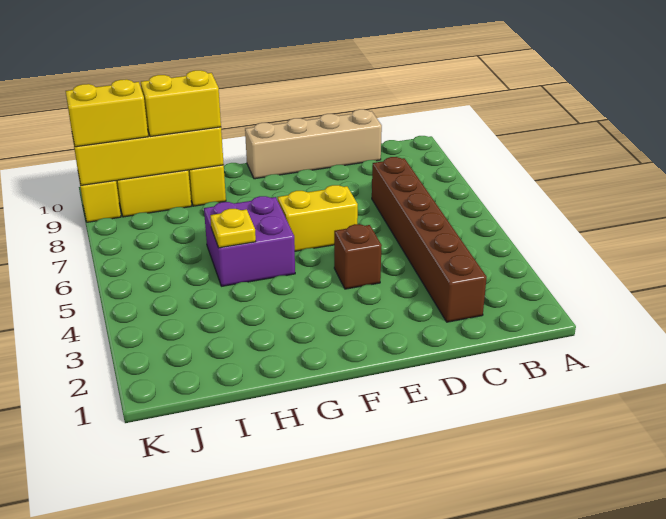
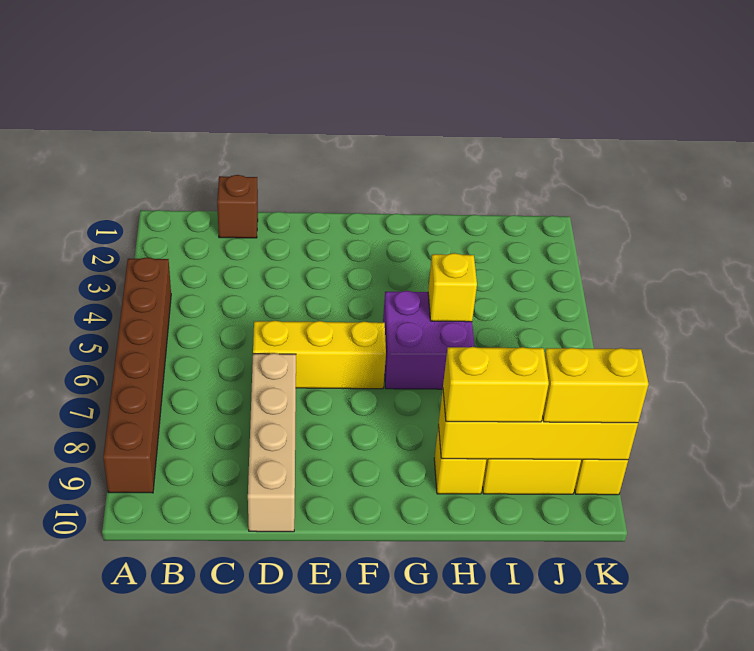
brown brick C2:C7 level 1 -> brown brick A4:A9 level 1
tan brick C10:F10 level 1 -> tan brick D7:D10 level 1
brown brick E4 level 1 -> brown brick C1 level 1
yellow brick E6:F6 level 1 -> yellow brick D6:F6 level 1
yellow plate H5 level 2 -> yellow brick H5 level 2

